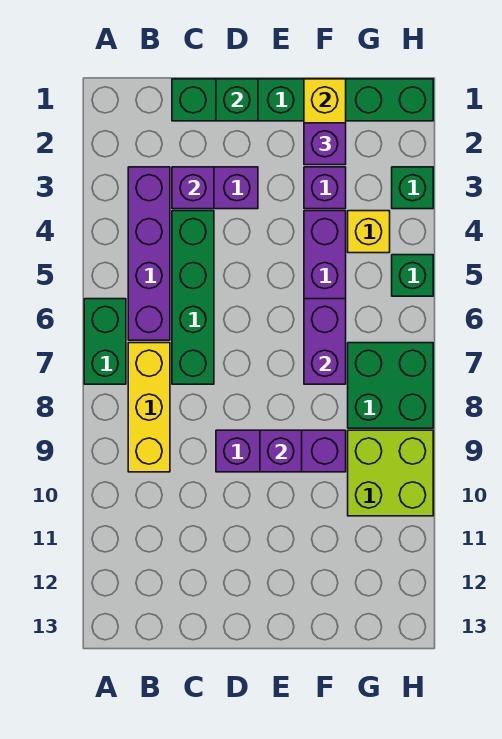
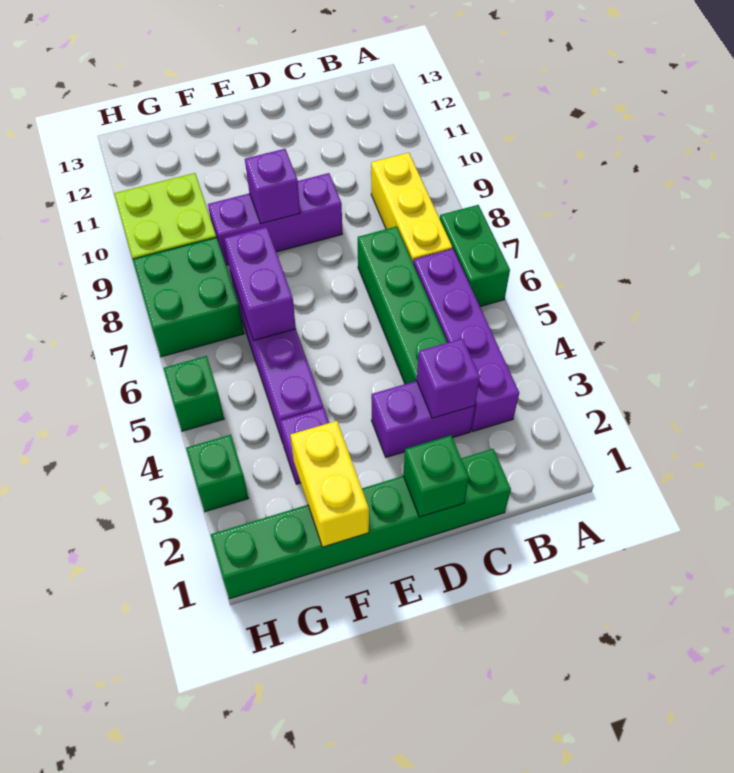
purple brick F2 level 3 -> none
yellow brick G4 level 1 -> none

